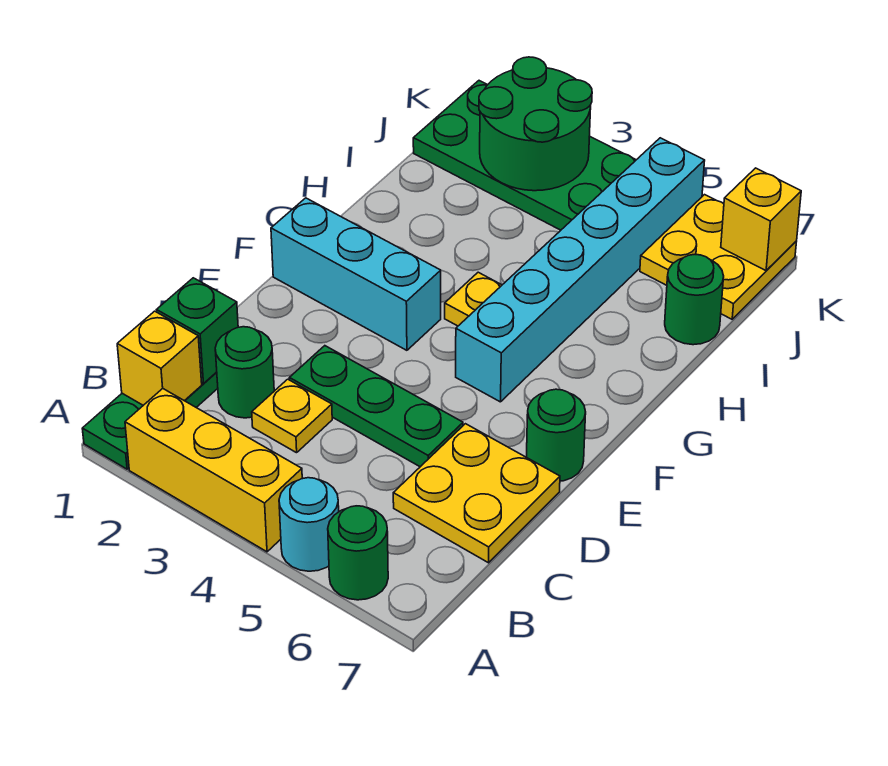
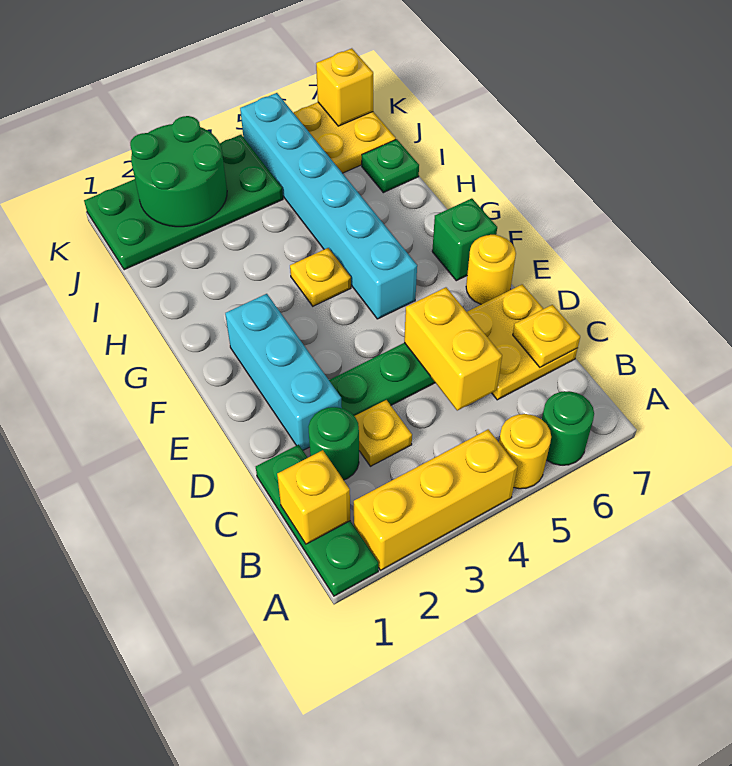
cyan round brick A5 level 1 -> yellow round brick A5 level 1
green brick C1 level 2 -> green brick F7 level 1
none -> yellow brick C5:D5 level 2
none -> yellow plate C7 level 2
green round brick E7 level 1 -> yellow round brick E7 level 1
cyan brick F1:F3 level 1 -> cyan brick D2:F2 level 1
green round brick I7 level 1 -> green plate I7 level 1

